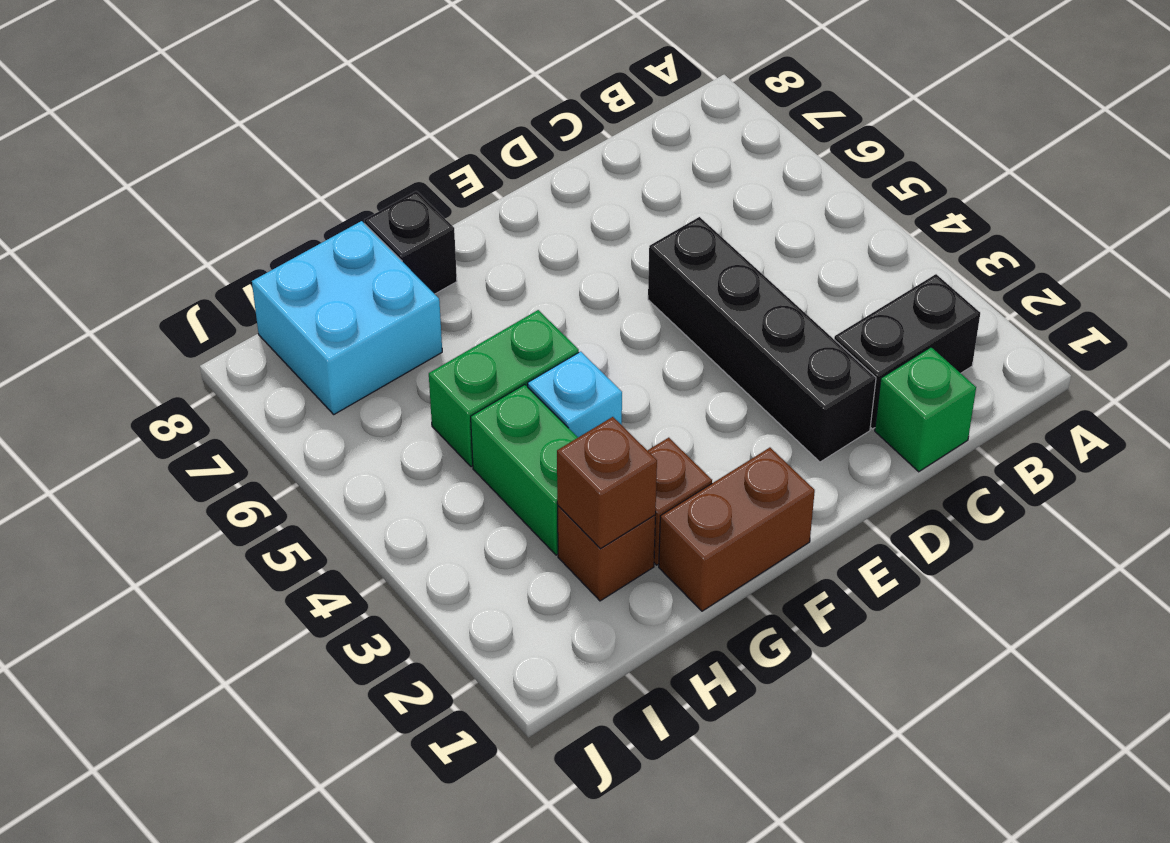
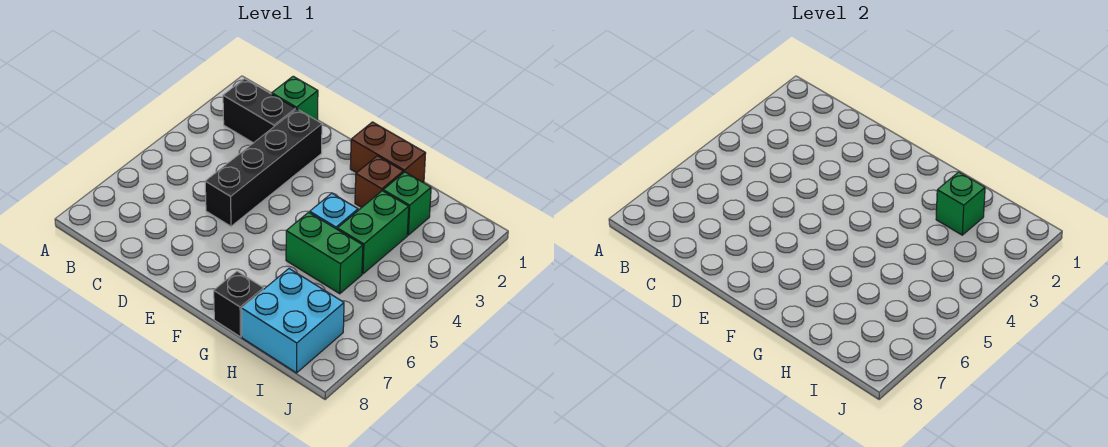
brown brick H2 level 1 -> green brick H2 level 1
brown brick H2 level 2 -> green brick H2 level 2

